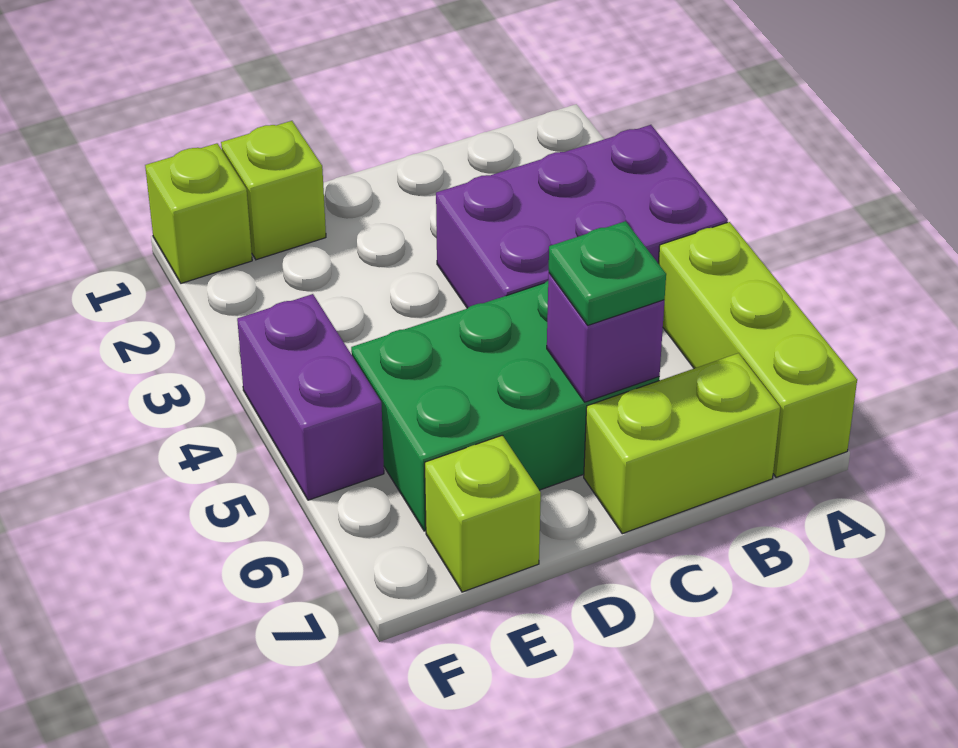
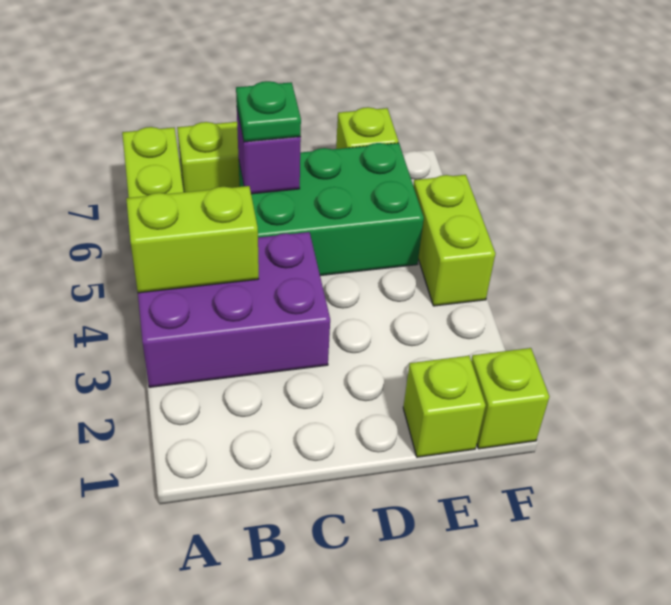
none -> lime brick A4:B4 level 2
purple brick F4:F5 level 1 -> lime brick F4:F5 level 1

